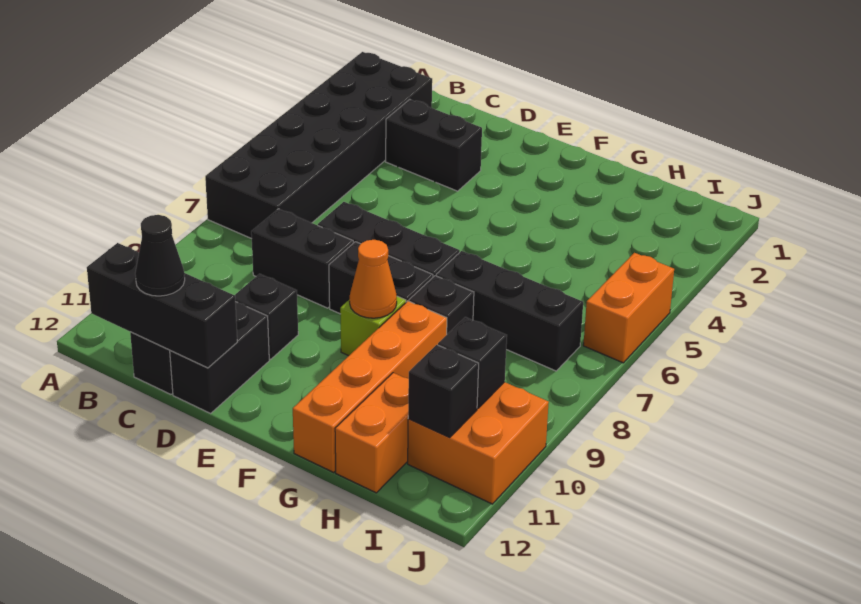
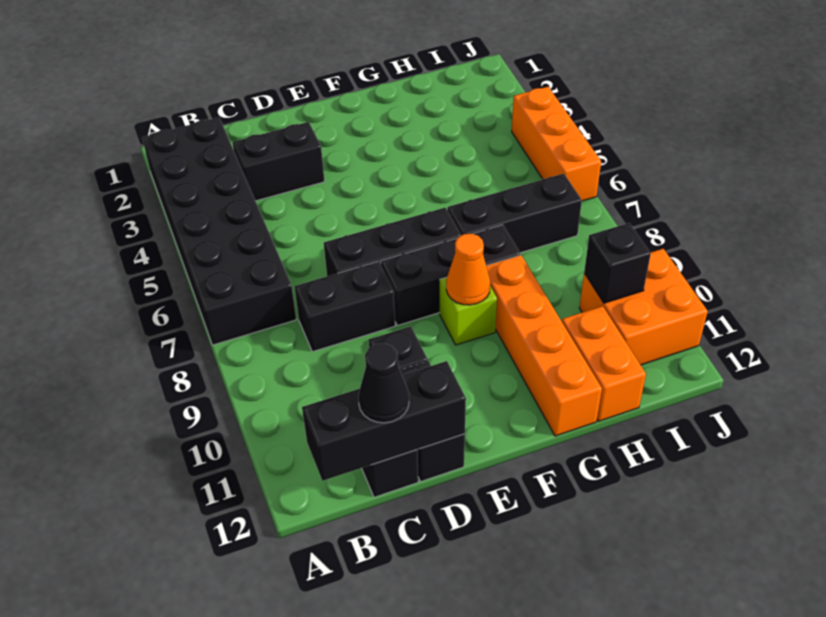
black brick I11 level 2 -> none
orange brick J5:J6 level 1 -> orange brick J4:J6 level 1

